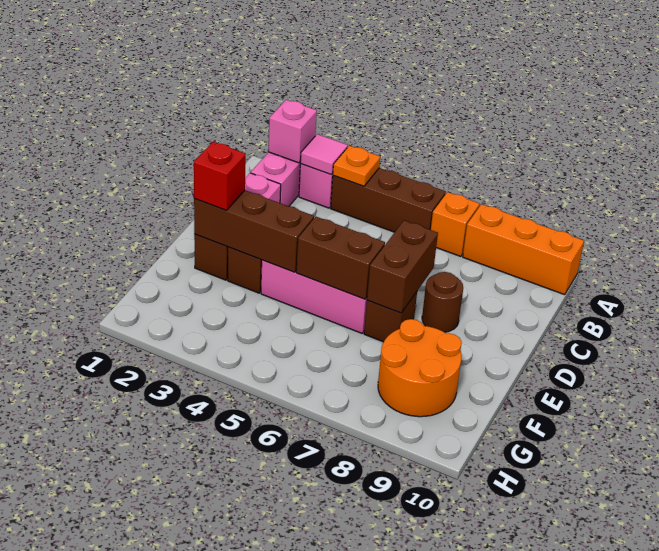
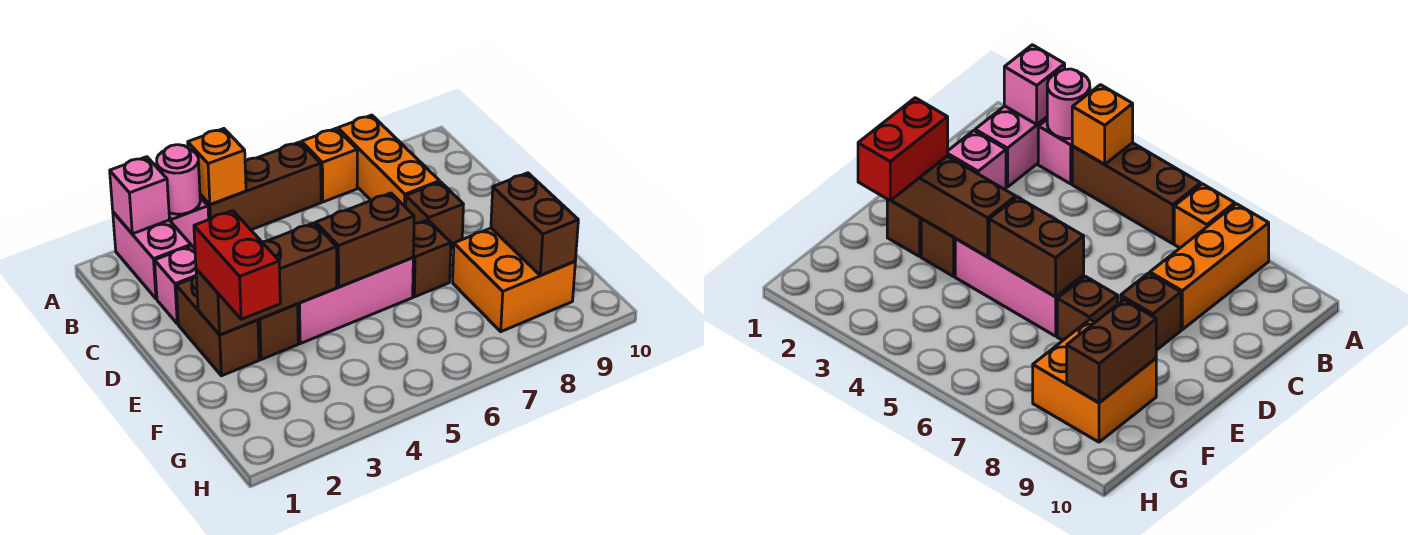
pink tile A3 level 2 -> pink round brick A3 level 2
orange plate A4 level 2 -> orange brick A4 level 2
orange brick A8:A10 level 1 -> orange brick A8:C8 level 1
brown brick D7:E7 level 2 -> brown brick F9:G9 level 2
brown round brick D8 level 1 -> brown brick D8 level 1
red brick E2 level 3 -> red brick E2:F2 level 3
orange round brick F8:G9 level 1 -> orange brick F8:G9 level 1

